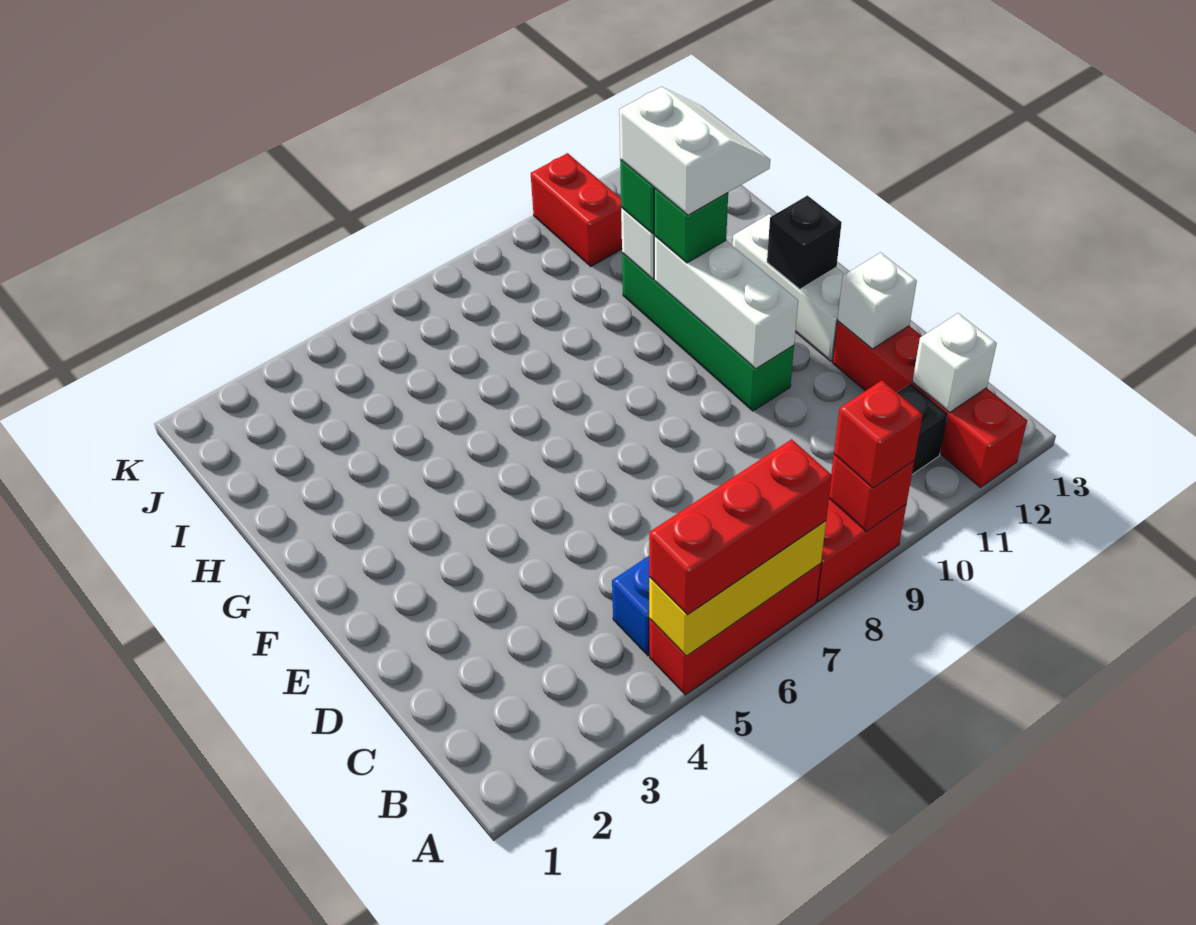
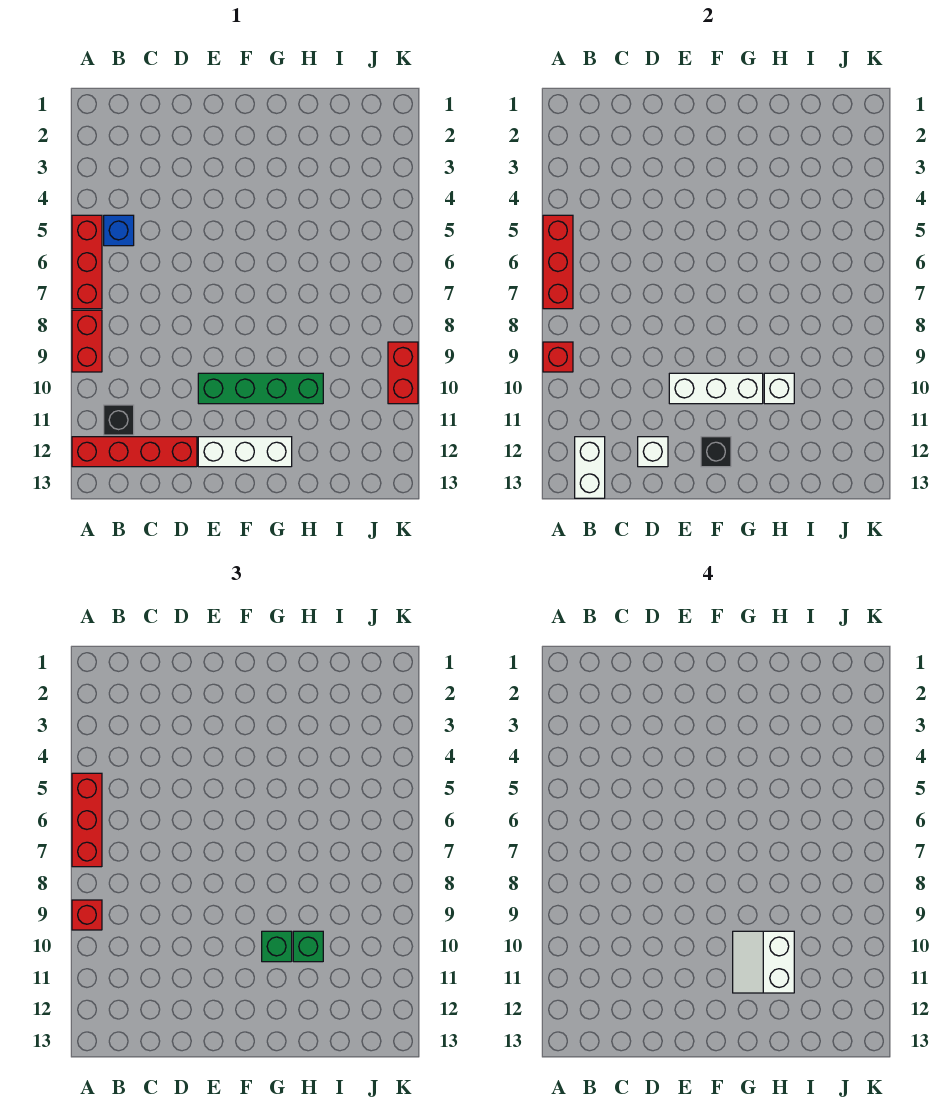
yellow brick A5:A7 level 2 -> red brick A5:A7 level 2
white brick B12 level 2 -> white brick B12:B13 level 2
white slope G10:H11 level 4 top 10 -> white slope G10:H11 level 4 top H
red brick J10:K10 level 1 -> red brick K9:K10 level 1

